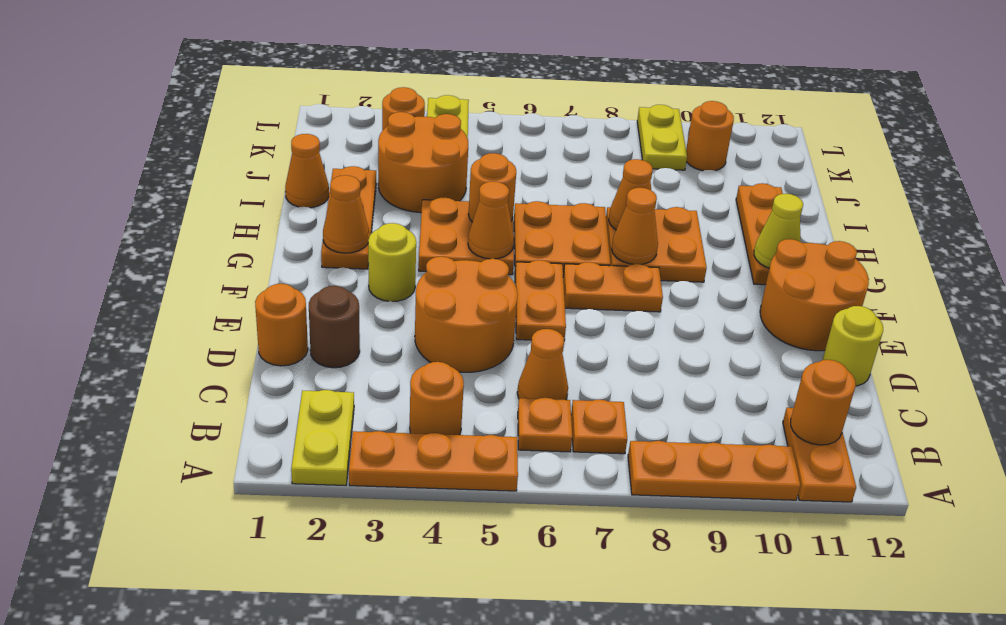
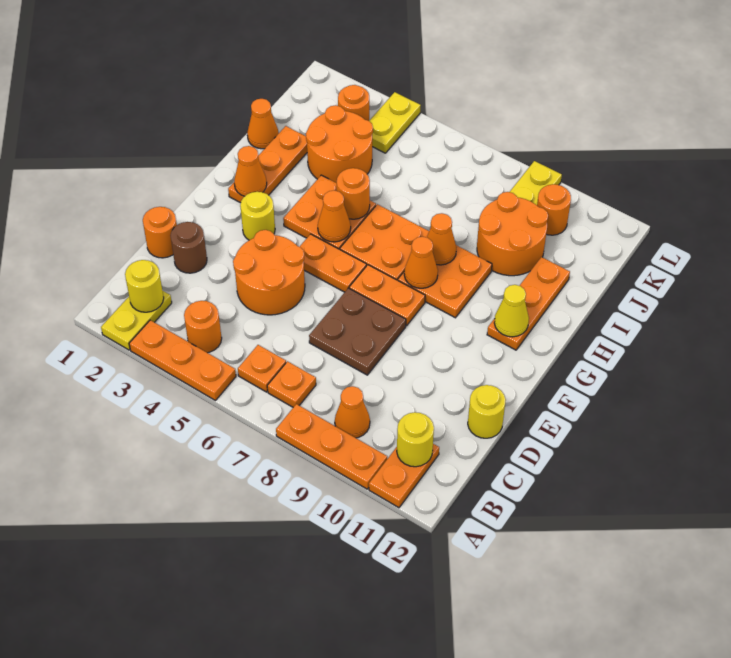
none -> yellow round brick B2 level 2
orange round brick B11 level 2 -> yellow round brick B11 level 2
orange cone C6 level 1 -> orange cone B9 level 1
none -> brown plate D7:E8 level 1
orange plate E6:F6 level 1 -> orange plate F5:F6 level 1
orange round brick E11:F12 level 1 -> orange round brick I9:J10 level 1

